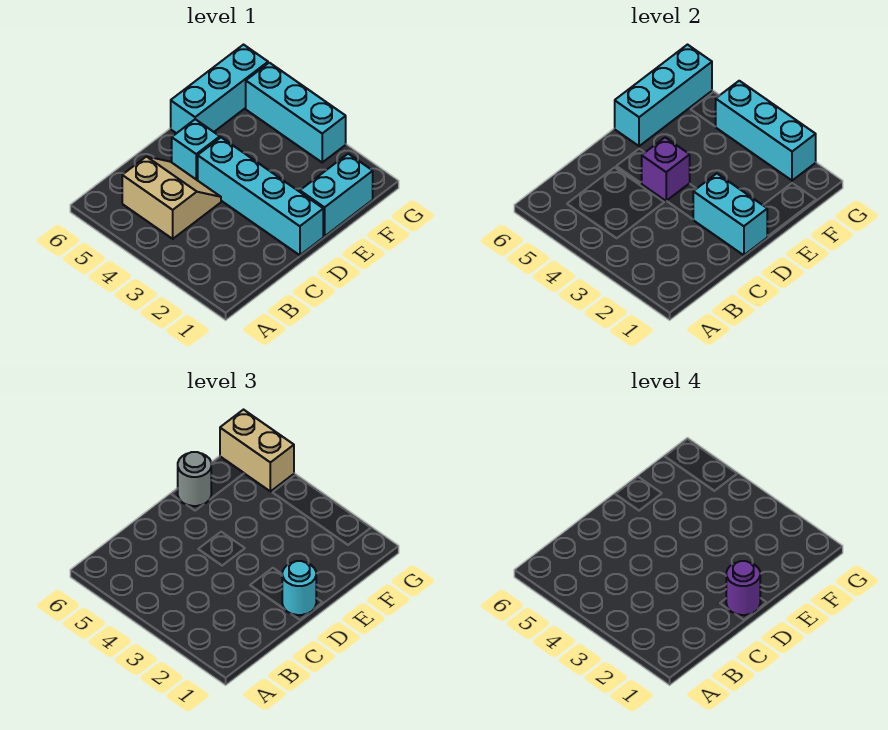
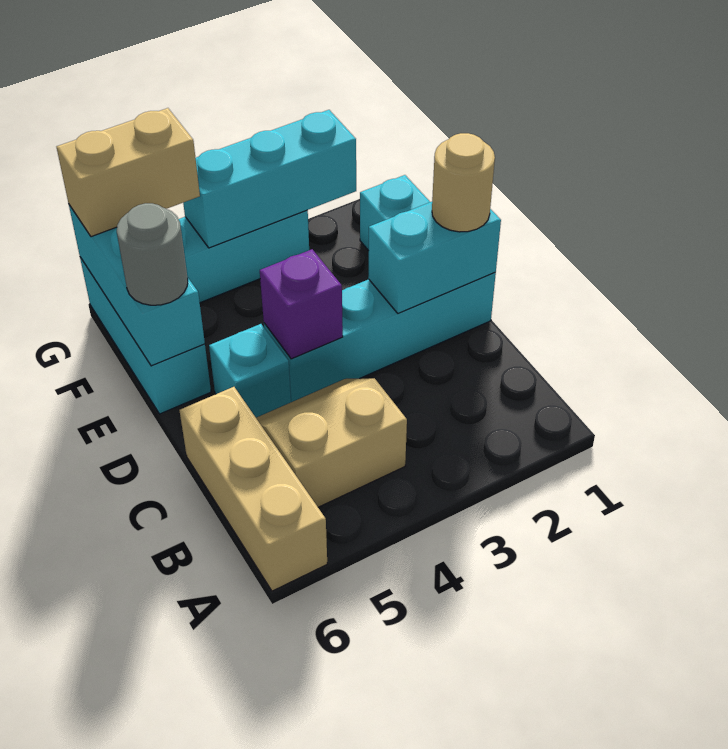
none -> tan brick A6:C6 level 1
cyan round brick D1 level 3 -> tan round brick D1 level 3
purple round brick D1 level 4 -> none

